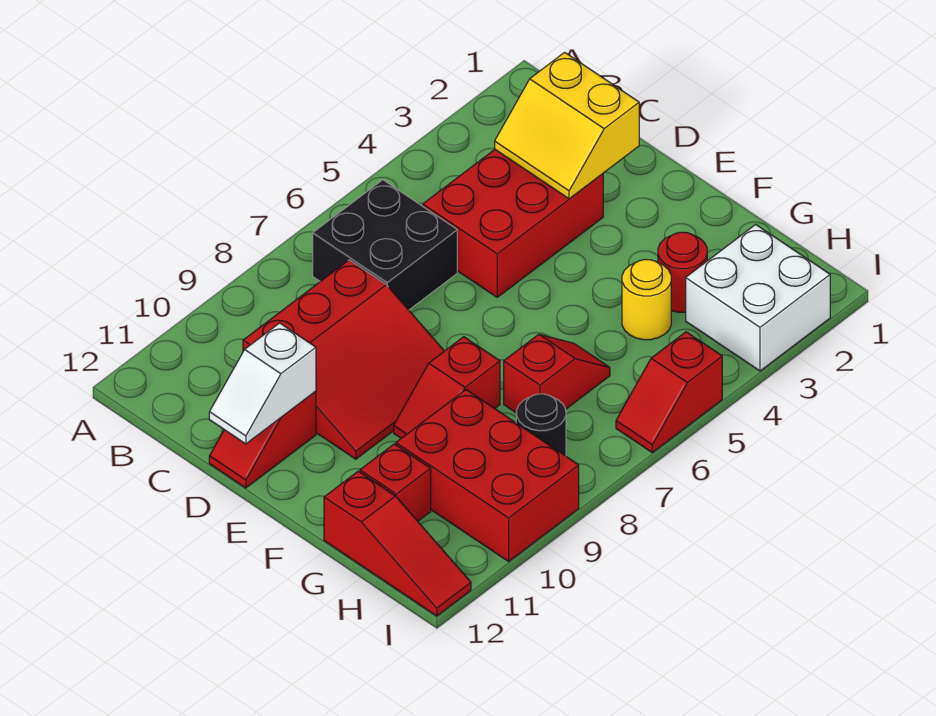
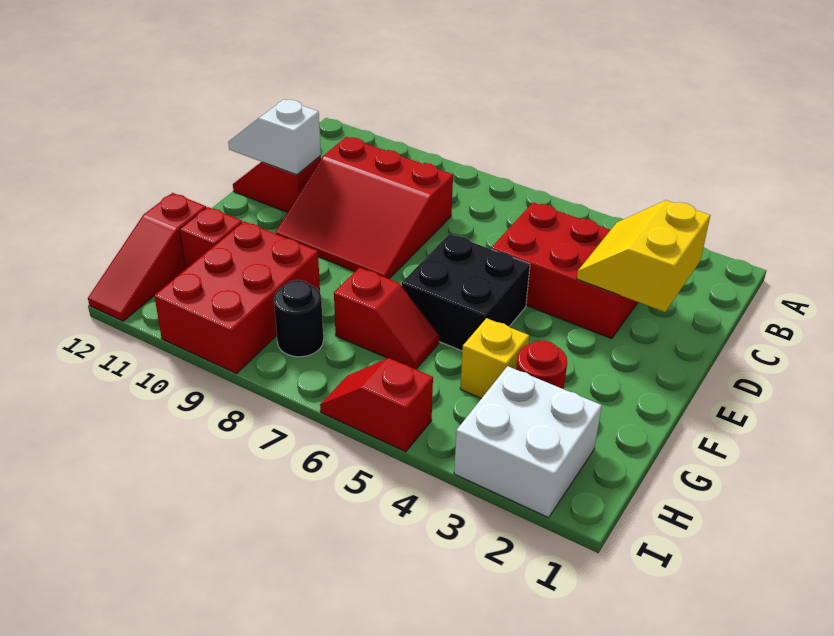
black brick B6:C7 level 1 -> black brick E5:F6 level 1
red slope F8:F9 level 1 top 8 -> none
yellow round brick G4 level 1 -> yellow brick G4 level 1

